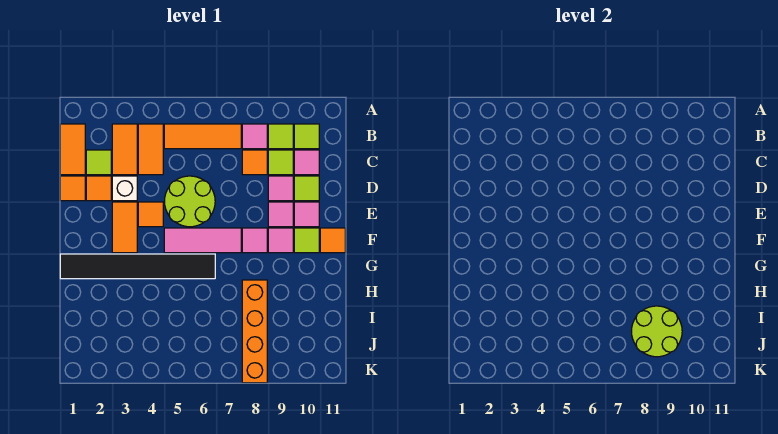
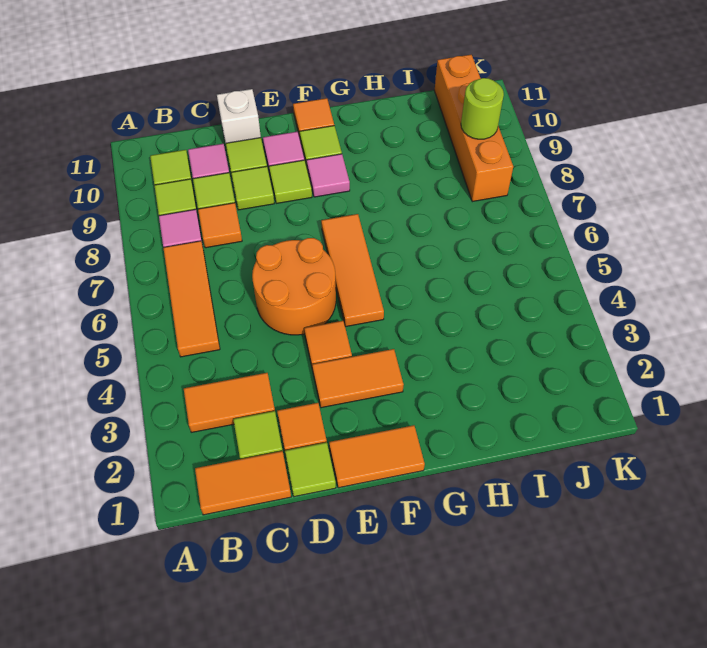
orange tile B4:C4 level 1 -> orange tile E1:F1 level 1
orange tile D1 level 1 -> lime tile D1 level 1
white brick D3 level 1 -> white brick D11 level 1
lime round brick D5:E6 level 1 -> orange round brick D5:E6 level 1
pink tile D9 level 1 -> lime tile D9 level 1
pink tile E9 level 1 -> lime tile E9 level 1
pink tile F5:F7 level 1 -> orange tile F5:F7 level 1
pink tile F8 level 1 -> none
black tile G1:G6 level 1 -> none
orange brick H8:K8 level 1 -> orange brick J8:J11 level 1
lime round brick I8:J9 level 2 -> lime round brick J9 level 2

